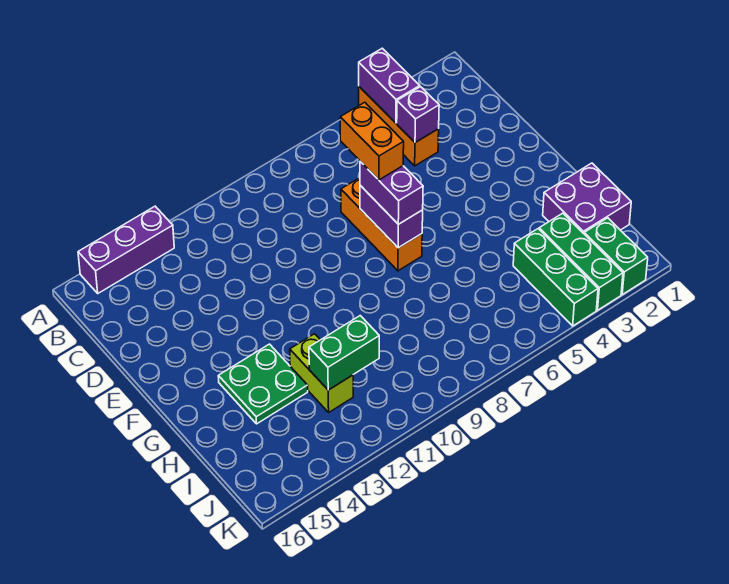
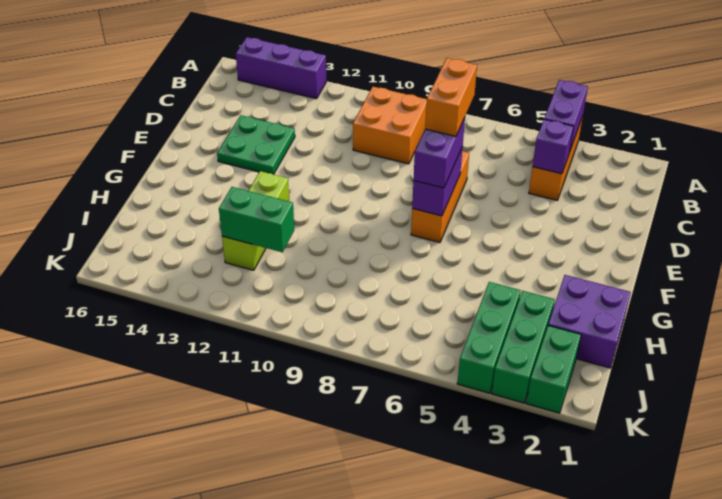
none -> orange brick B9:C10 level 1
green plate G13:H14 level 1 -> green plate D13:E14 level 1
lime brick H12:I12 level 1 -> lime brick G12:I12 level 1

